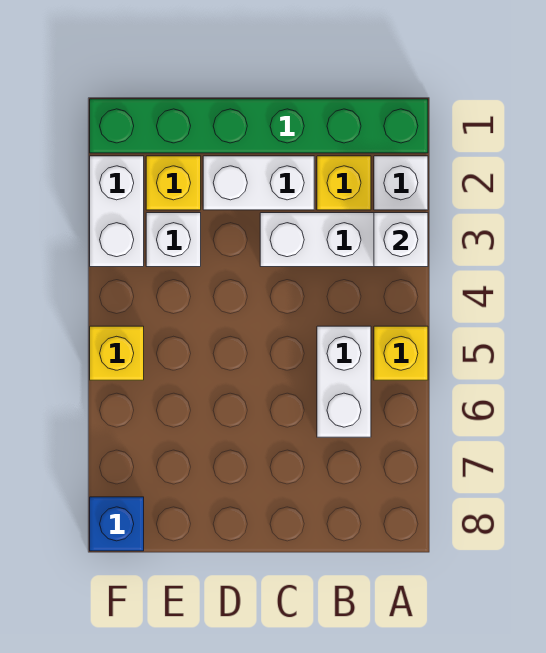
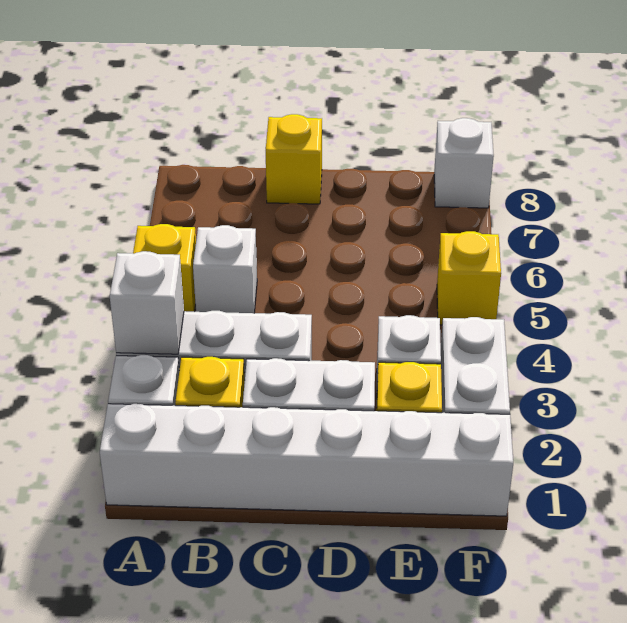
green brick A1:F1 level 1 -> white brick A1:F1 level 1
white brick B5:B6 level 1 -> white brick B5 level 1
none -> yellow brick C8 level 1
blue brick F8 level 1 -> white brick F8 level 1

